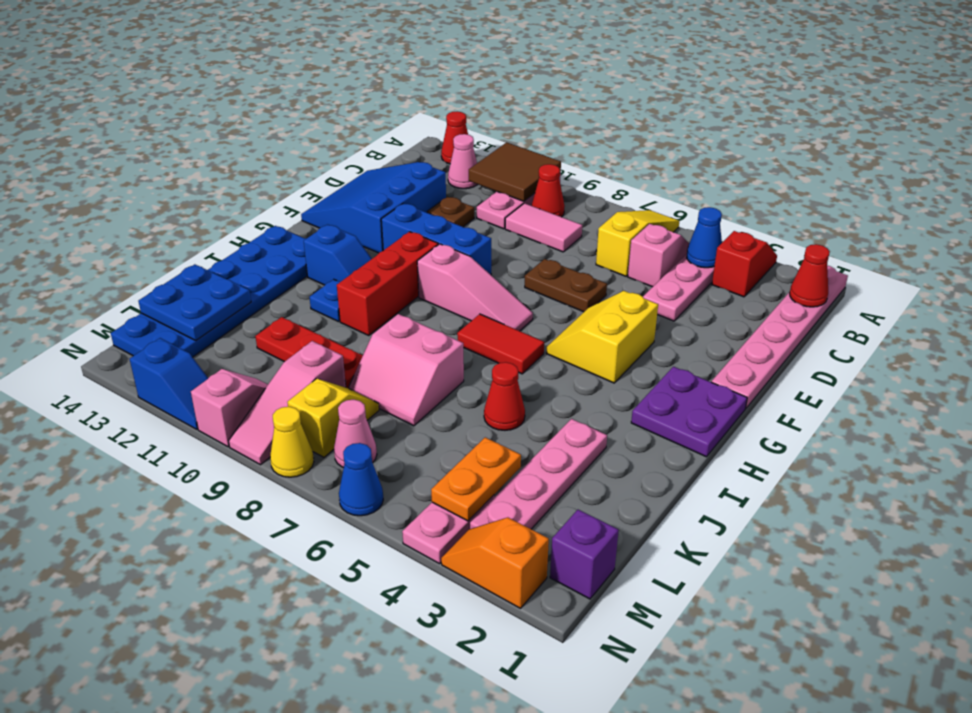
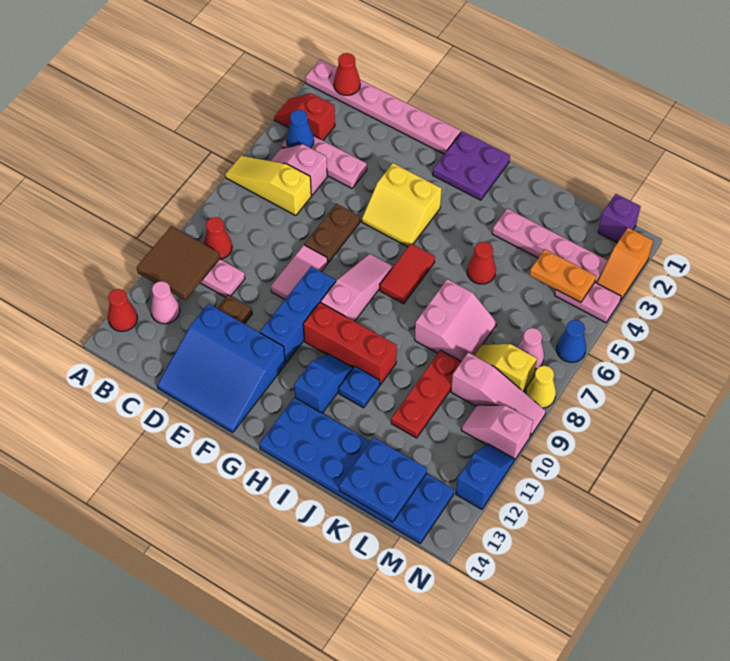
pink tile C8:C9 level 1 -> pink tile E8:E9 level 1

